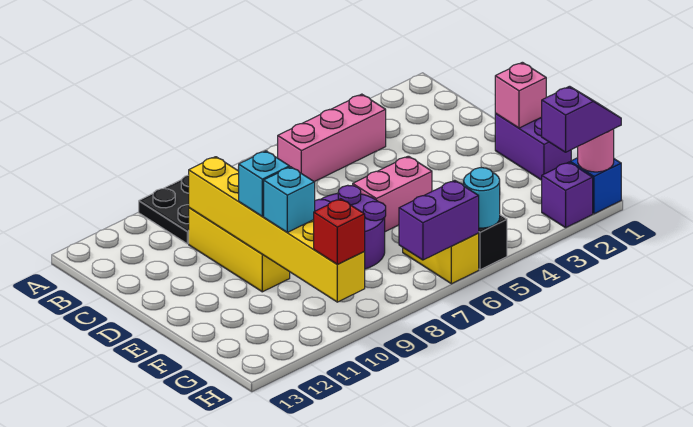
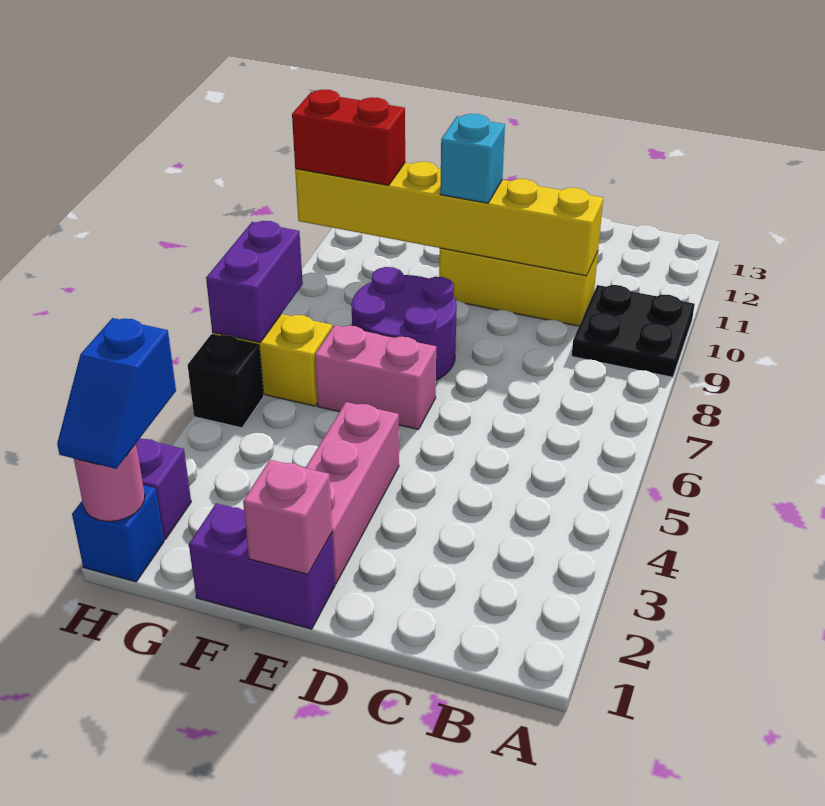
pink brick B4:B6 level 1 -> pink brick E2:E4 level 1
pink brick E5:E6 level 1 -> pink brick E6:F6 level 1
cyan brick F10 level 3 -> none
purple slope H1:H2 level 3 top 2 -> blue slope H1:H2 level 3 top 2
cyan round brick H5 level 2 -> none
red brick H10 level 3 -> red brick G10:H10 level 3

